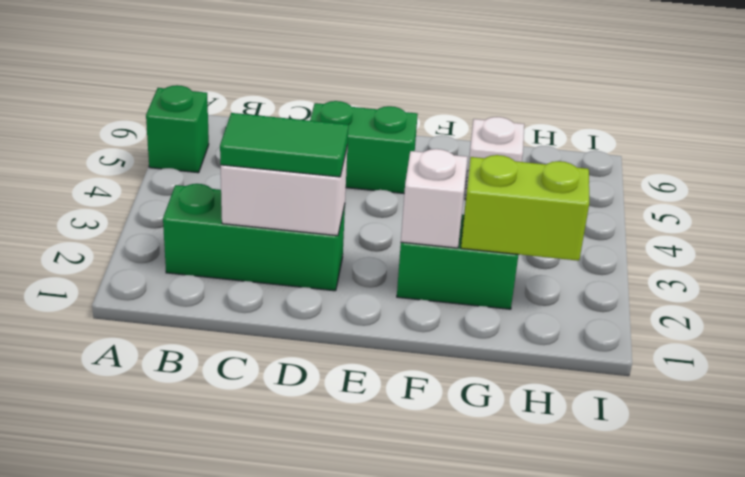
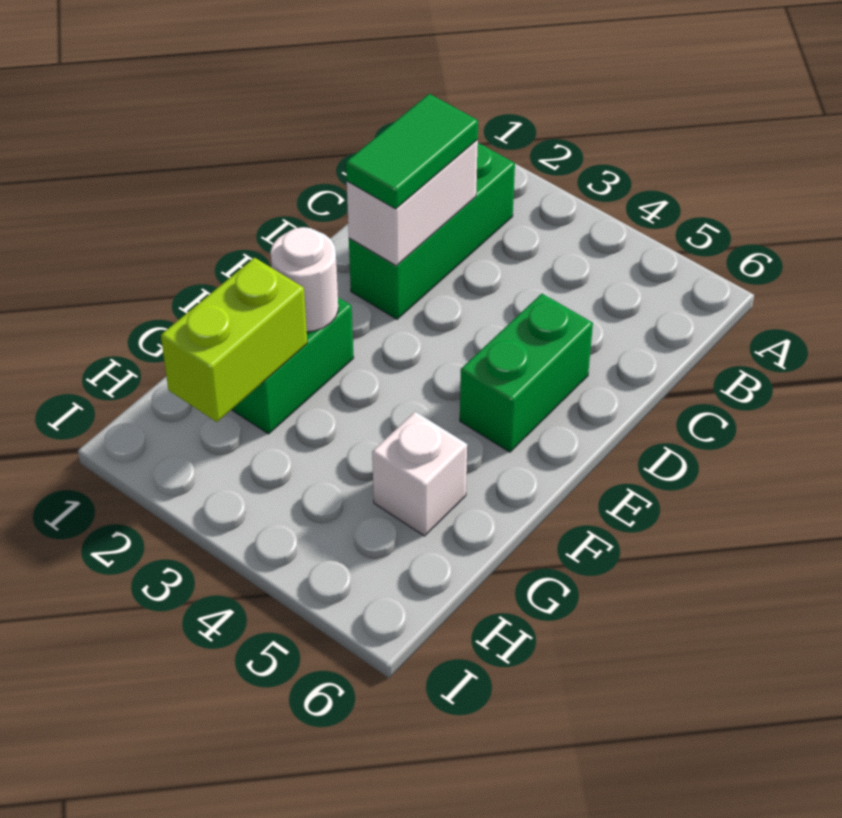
green brick A5 level 1 -> none
white brick F2 level 2 -> white round brick F2 level 2

